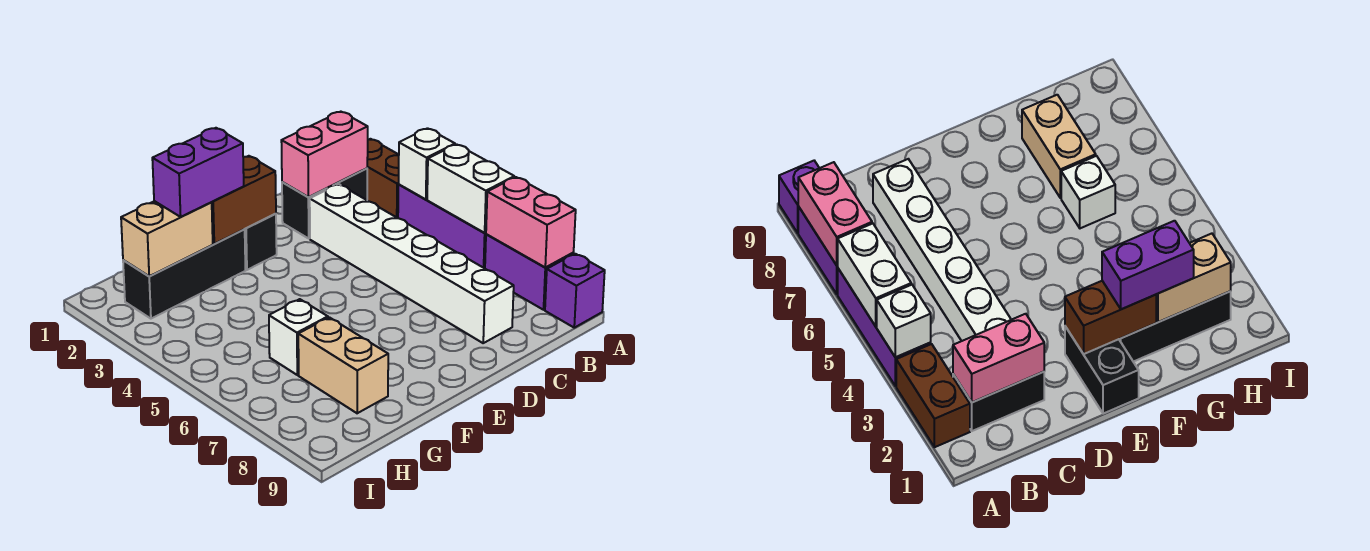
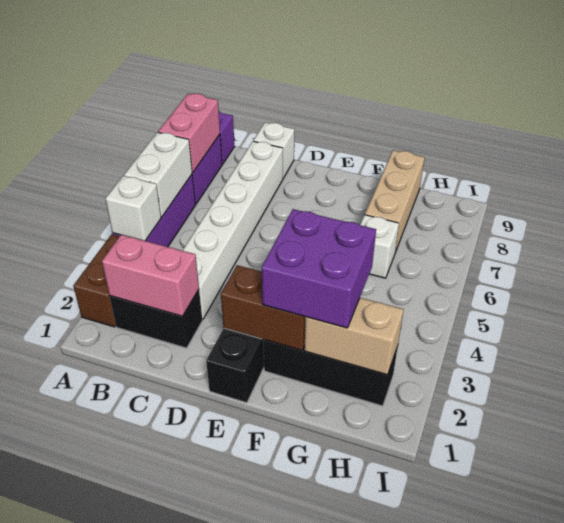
none -> white brick C9 level 1
purple brick F2:G2 level 3 -> purple brick F2:G3 level 3
tan brick G7:G8 level 1 -> tan brick G7:G9 level 1

